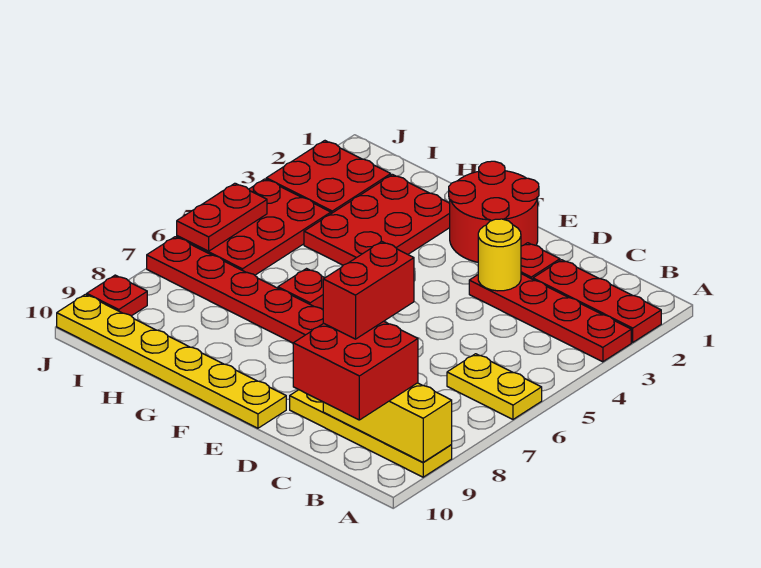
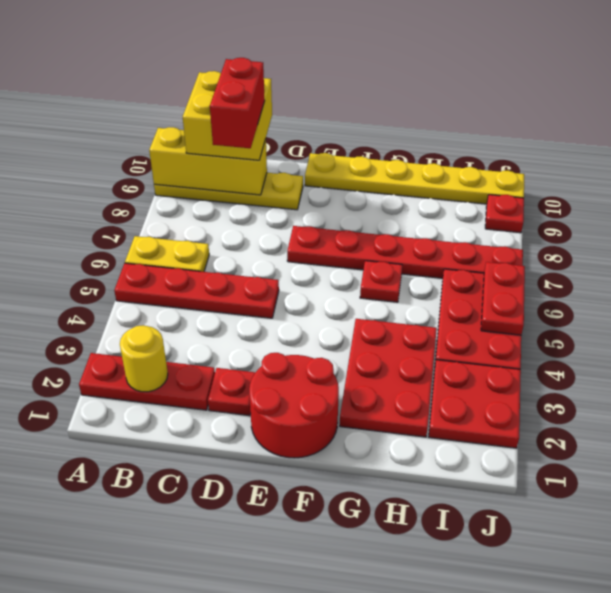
red plate A3:D3 level 1 -> red plate A5:D5 level 1
red brick B9:C10 level 3 -> yellow brick B9:C10 level 3
yellow round brick D3 level 2 -> yellow round brick B2 level 2

